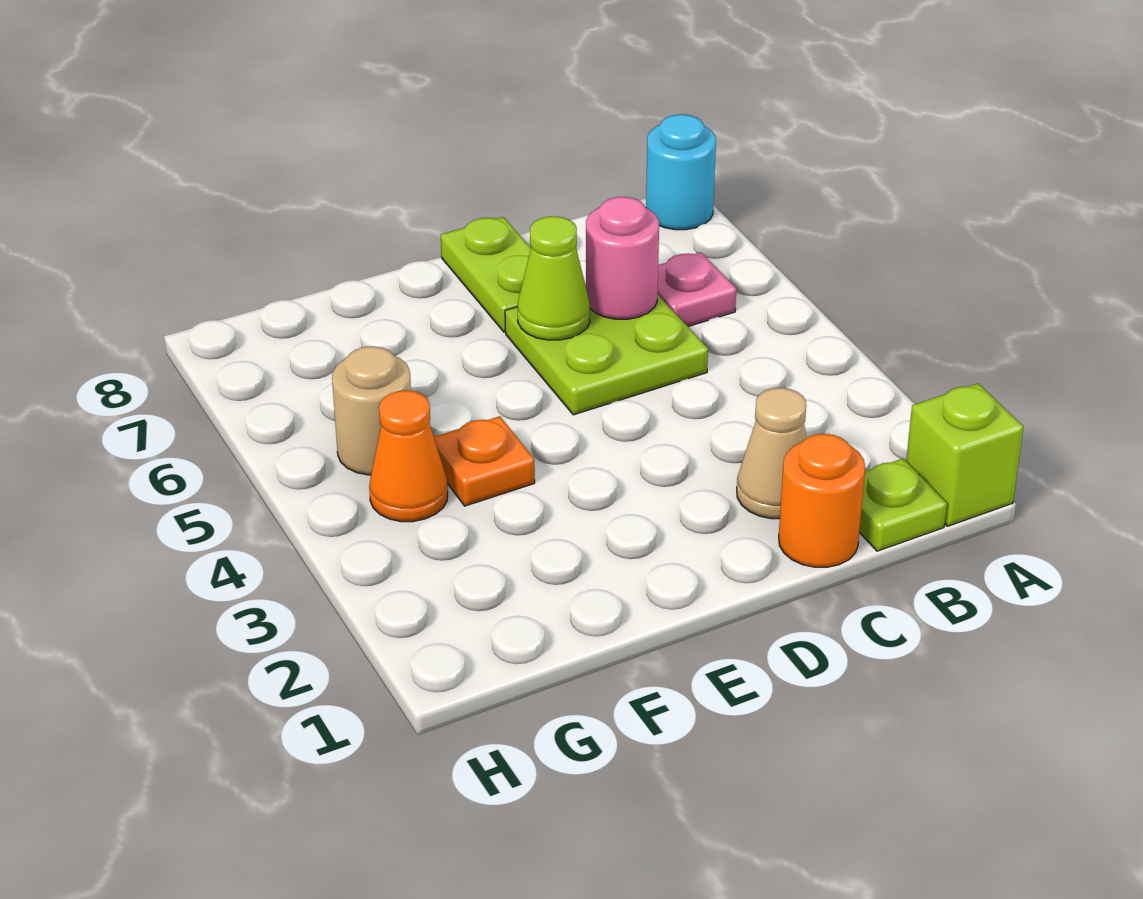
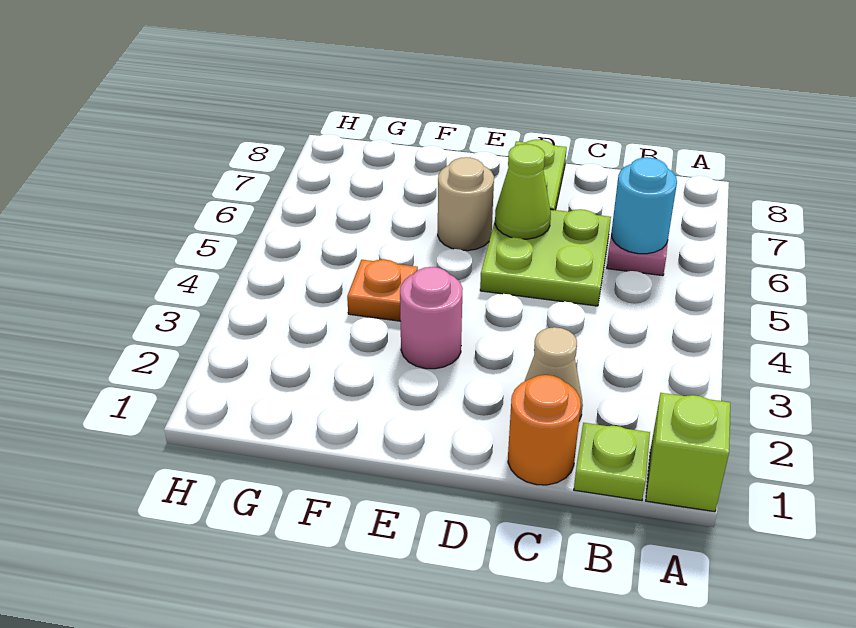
cyan round brick A8 level 1 -> cyan round brick B6 level 2
pink round brick C6 level 2 -> pink round brick E3 level 1
orange cone G4 level 1 -> none
tan round brick G5 level 1 -> tan round brick E6 level 1

